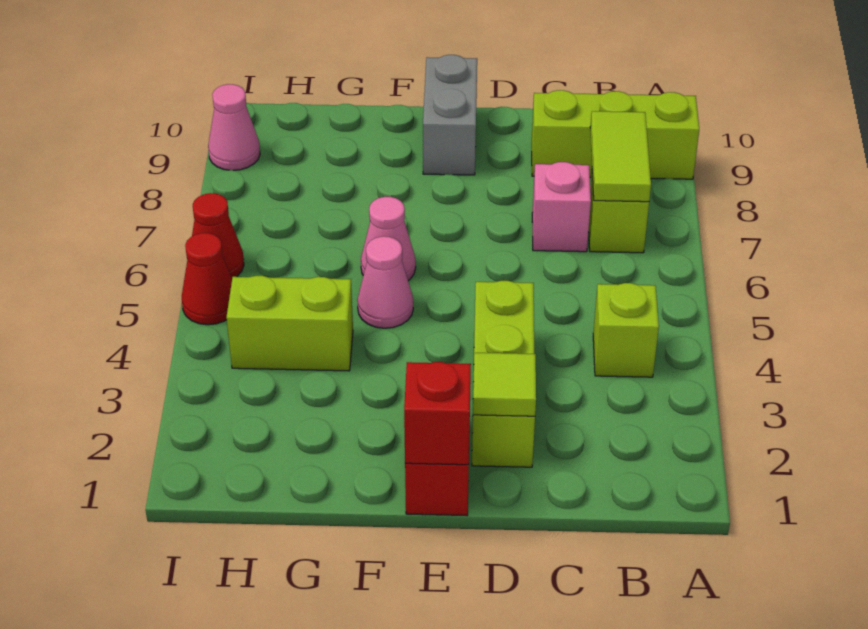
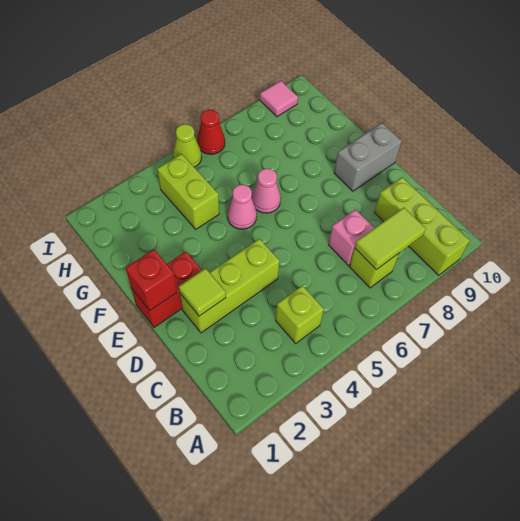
red cone I5 level 1 -> lime cone I5 level 1
pink cone I9 level 1 -> pink tile I9 level 1

